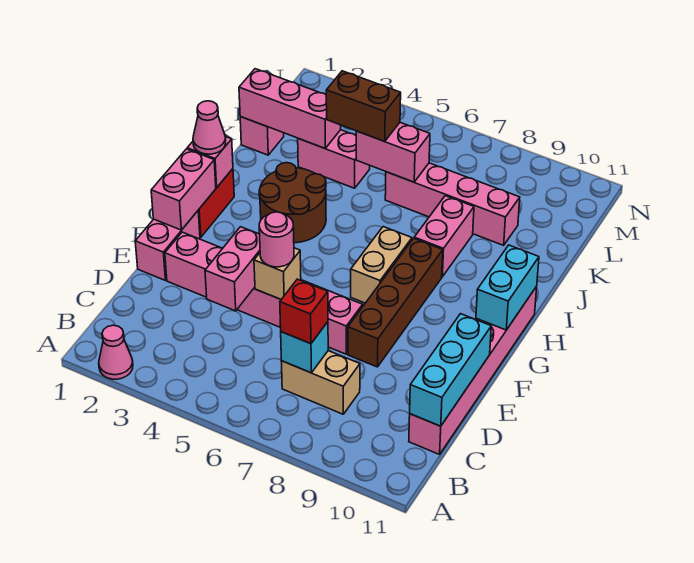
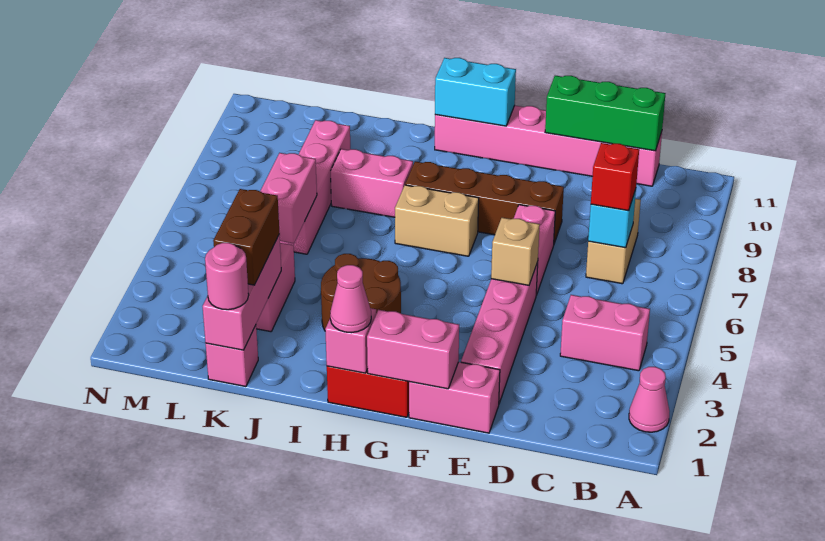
cyan brick C11:E11 level 2 -> green brick C11:E11 level 2
pink brick D4:E4 level 2 -> pink brick B4:C4 level 1
pink round brick E5 level 3 -> pink round brick K1 level 3
brown brick K4:K5 level 3 -> brown brick K2:K3 level 3

